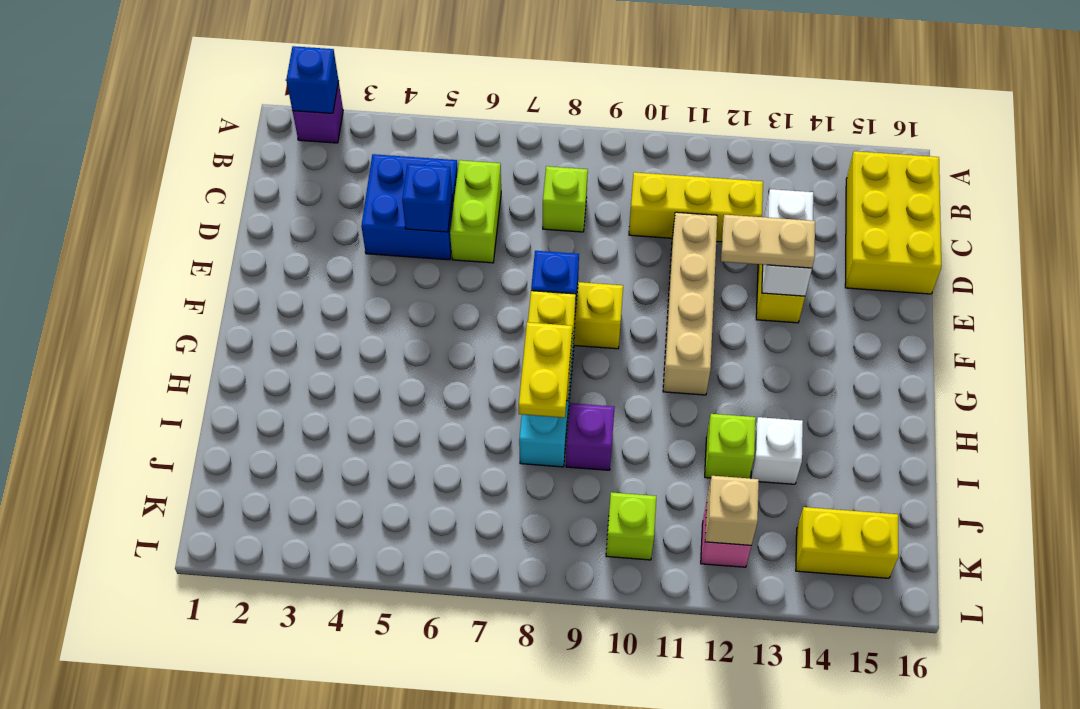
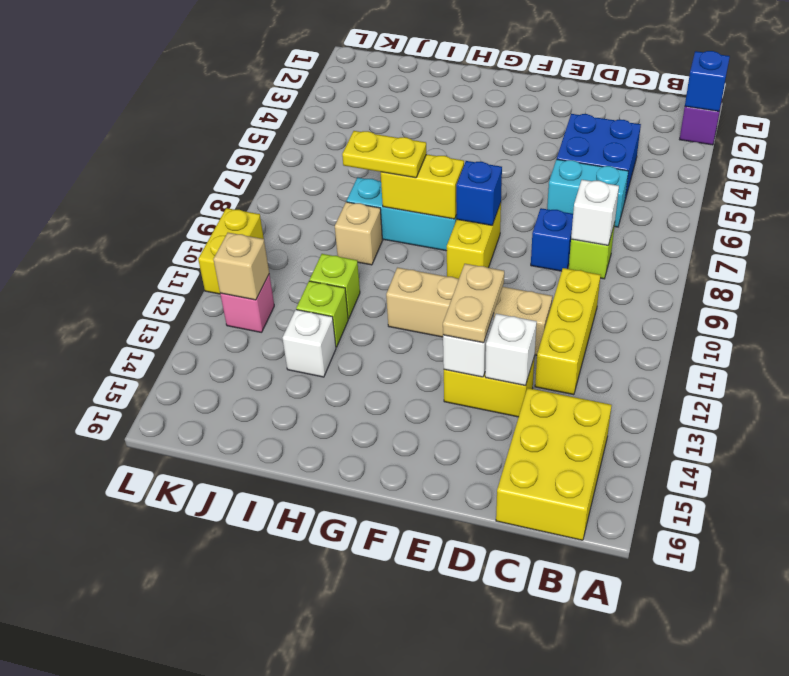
yellow brick B15:D16 level 1 -> yellow brick B14:C16 level 1
lime brick C6:D6 level 1 -> cyan brick C6:D6 level 1
none -> white brick C8 level 2
blue brick D5 level 2 -> blue brick D8 level 1
purple brick I9 level 1 -> tan brick I9 level 1
lime brick K10 level 1 -> lime brick I11 level 1
yellow brick K14:K15 level 1 -> yellow brick L10:L11 level 1

